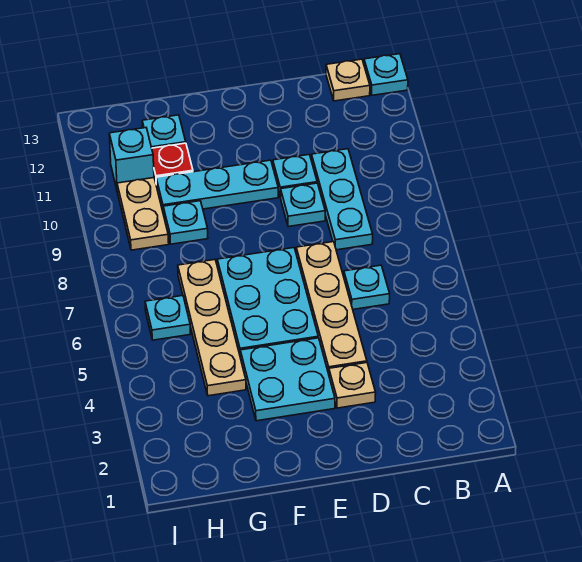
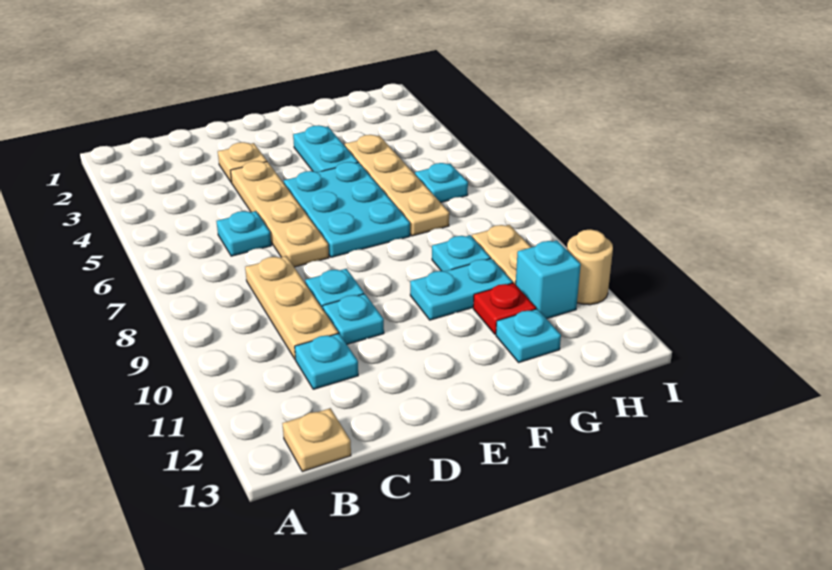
cyan plate A13 level 1 -> cyan plate C11 level 1
cyan plate C8:C10 level 1 -> tan plate C8:C10 level 1
cyan plate E3:F4 level 1 -> cyan plate F3:F4 level 1
cyan plate E10:G10 level 1 -> cyan plate F10:G10 level 1
none -> tan round brick I11 level 1

